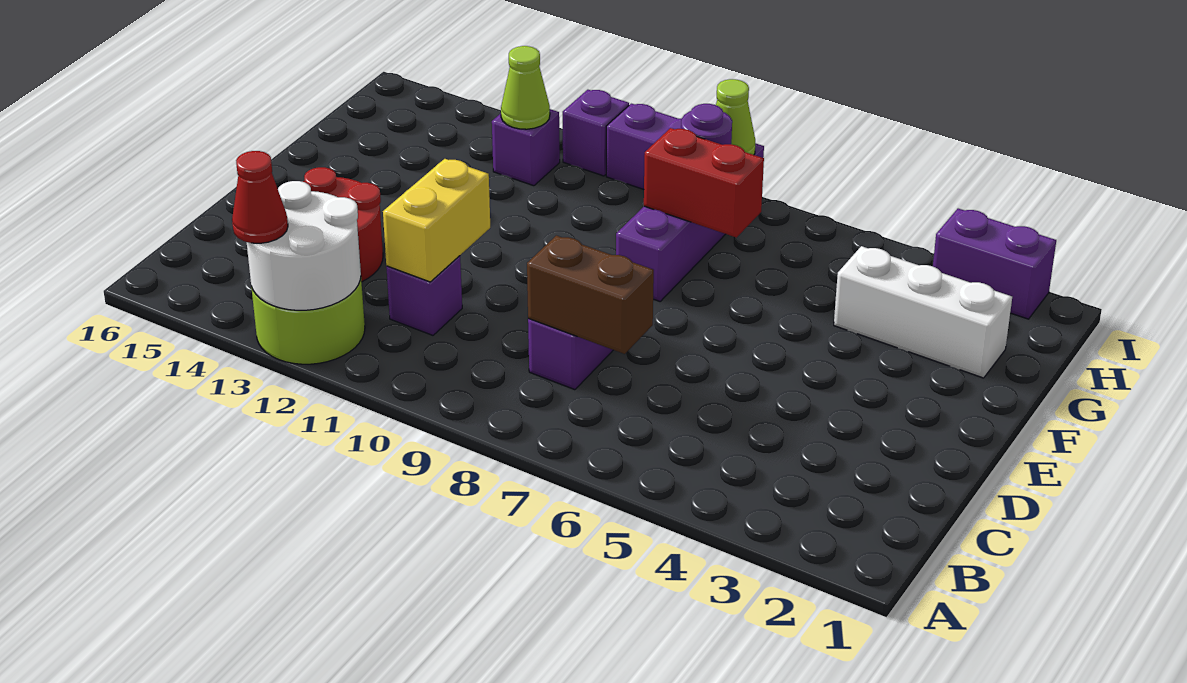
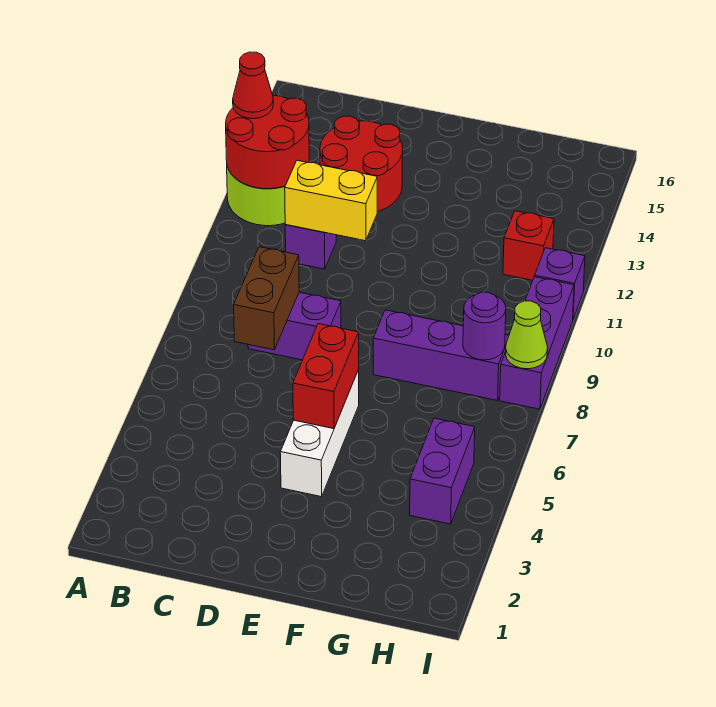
white round brick A12:B13 level 2 -> red round brick A12:B13 level 2
white brick G2:G4 level 1 -> white brick E4:E6 level 1
red brick G7:G8 level 2 -> red brick E5:E6 level 2
purple brick H12 level 1 -> red brick H12 level 1
lime cone H12 level 2 -> none
purple brick I2:I3 level 1 -> purple brick H4:H5 level 1

